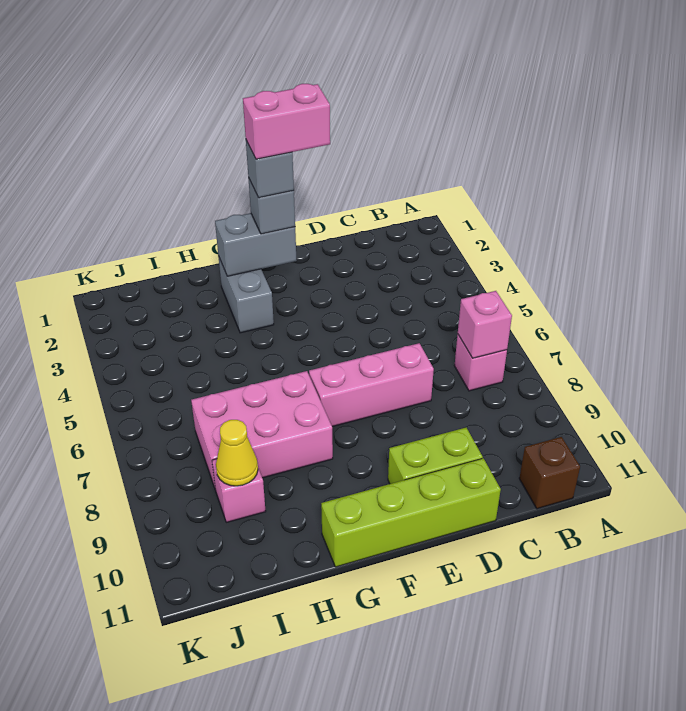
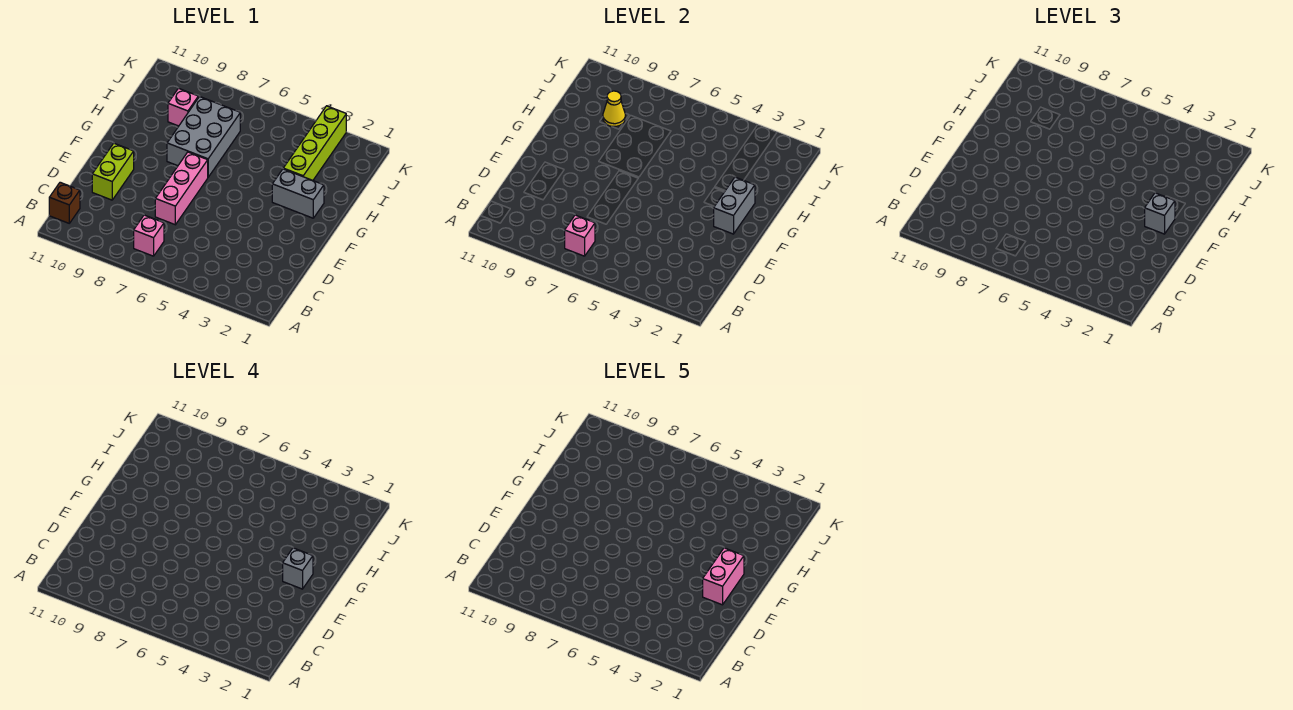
lime brick D11:G11 level 1 -> lime brick H3:K3 level 1
pink brick G7:I8 level 1 -> grey brick G7:I8 level 1

